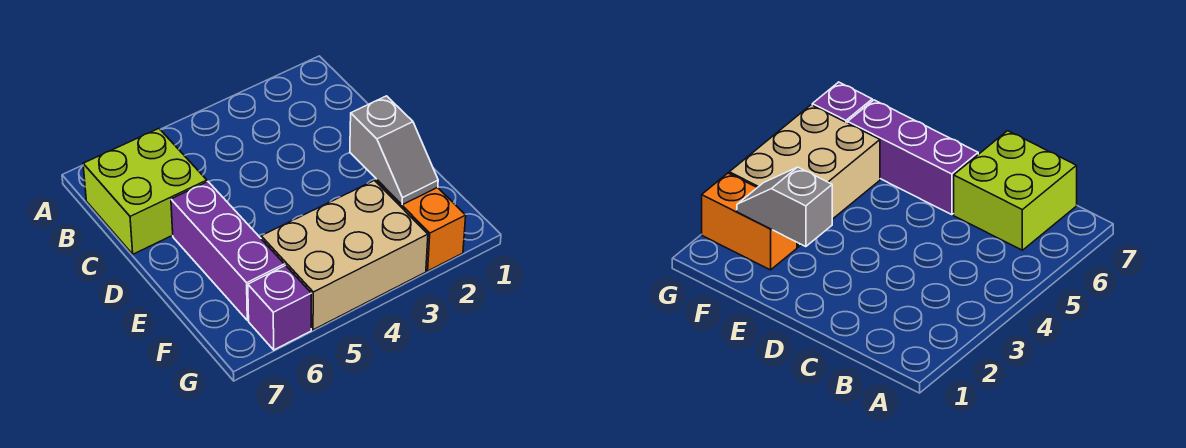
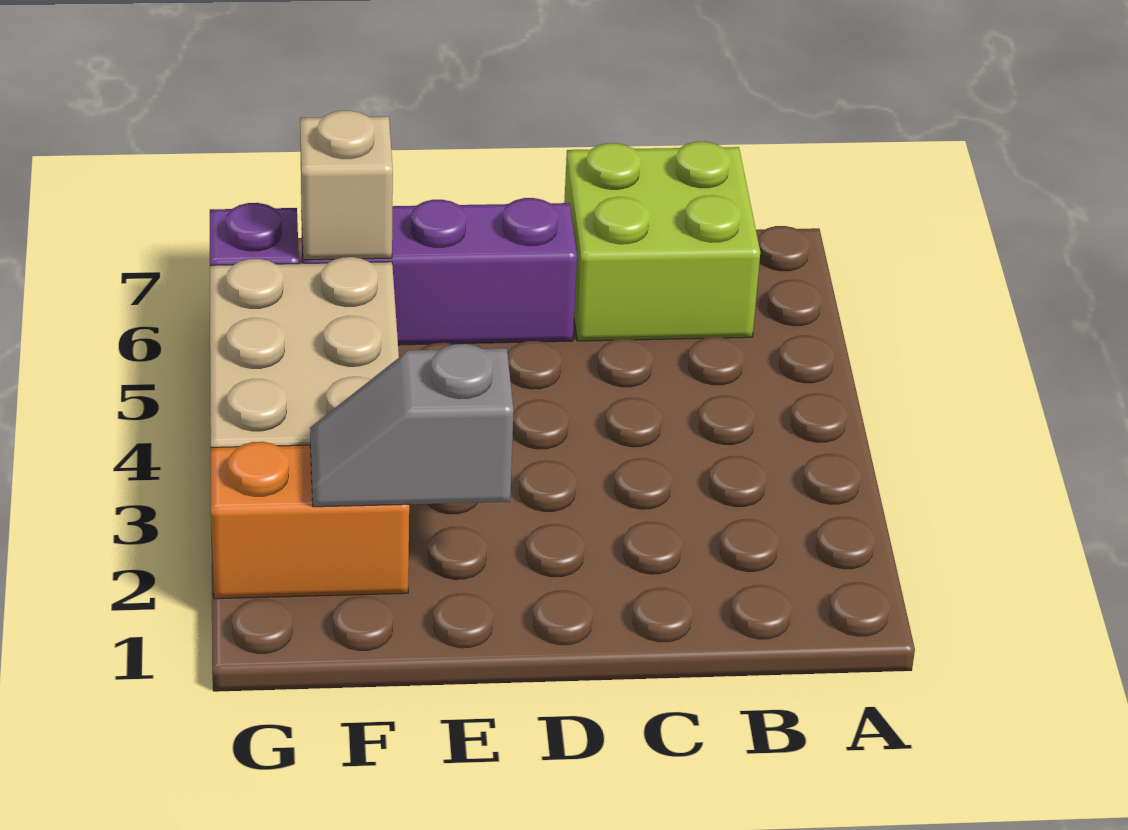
none -> tan brick F6 level 2

